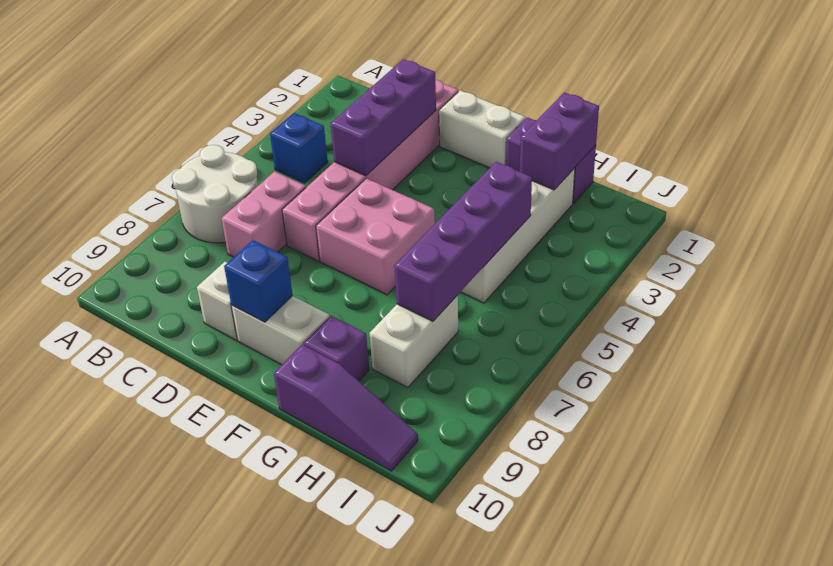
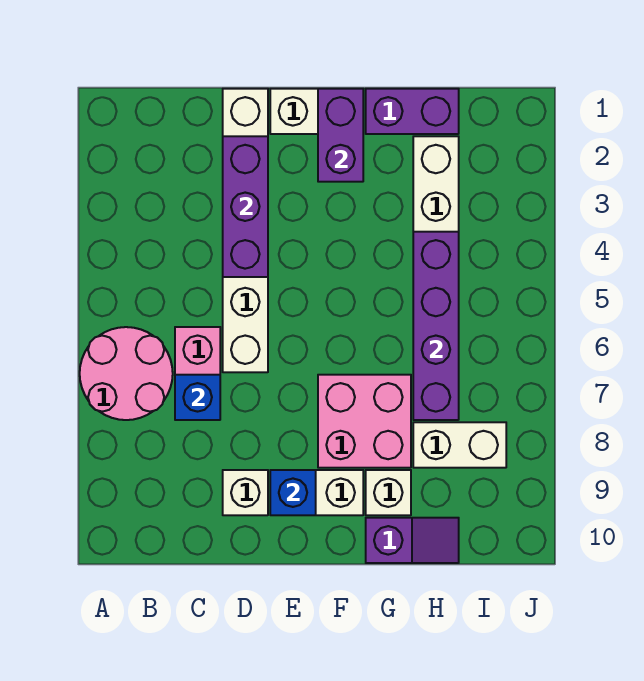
white round brick A6:B7 level 1 -> pink round brick A6:B7 level 1
blue brick B4 level 1 -> blue brick C7 level 2
pink brick D1:D6 level 1 -> white brick D1:D6 level 1
pink brick E5:F6 level 1 -> pink brick F7:G8 level 1
purple brick G9 level 1 -> white brick G9 level 1
purple slope G10:I10 level 1 top G -> purple slope G10:H10 level 1 top G
purple brick H1:H2 level 2 -> purple brick F1:F2 level 2
white brick H7:H8 level 1 -> white brick H8:I8 level 1

